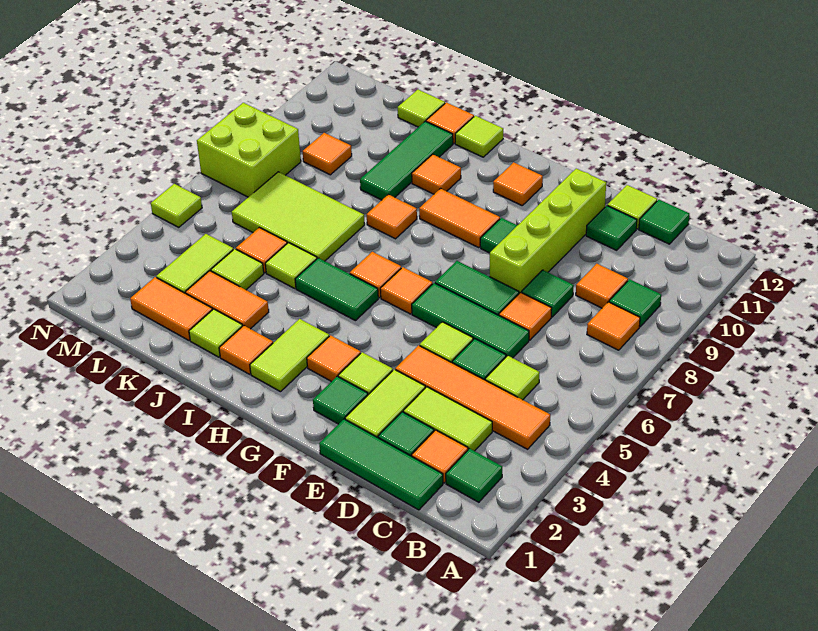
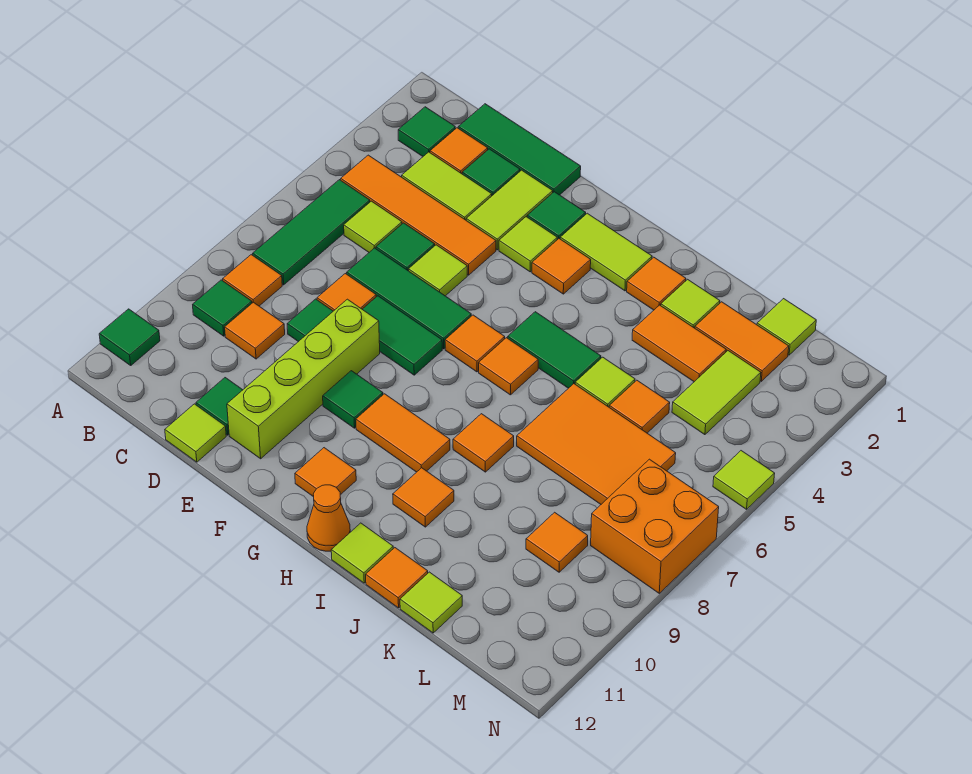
green tile C12 level 1 -> green tile A11 level 1
lime tile H2:H3 level 1 -> lime tile G2:H2 level 1
none -> orange cone H12 level 1
lime tile J6:L7 level 1 -> orange tile J6:L7 level 1
green tile J9:J11 level 1 -> green tile B5:B7 level 1
lime tile K4 level 1 -> lime tile L1 level 1
lime brick M7:N8 level 1 -> orange brick M7:N8 level 1

